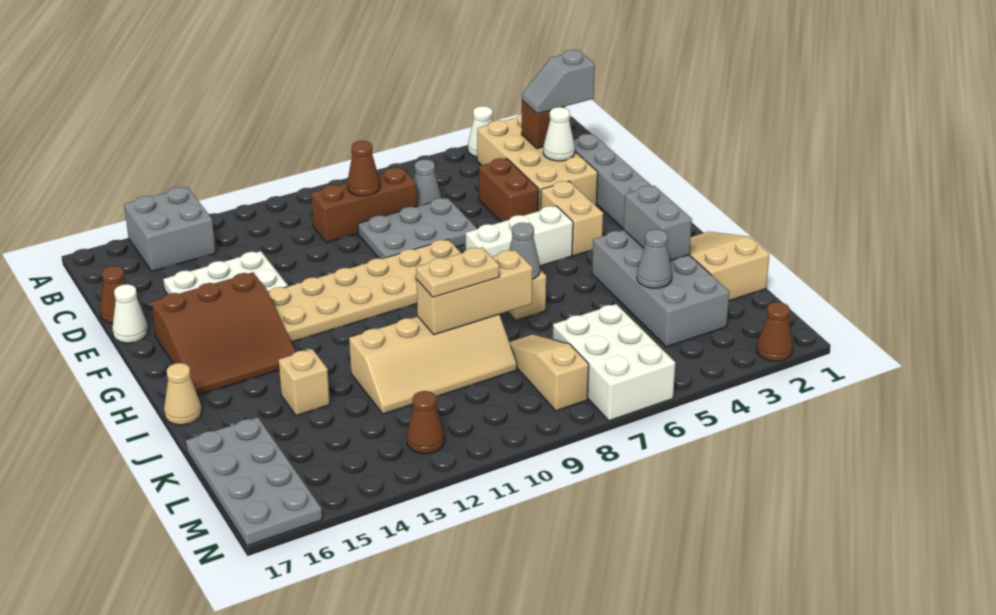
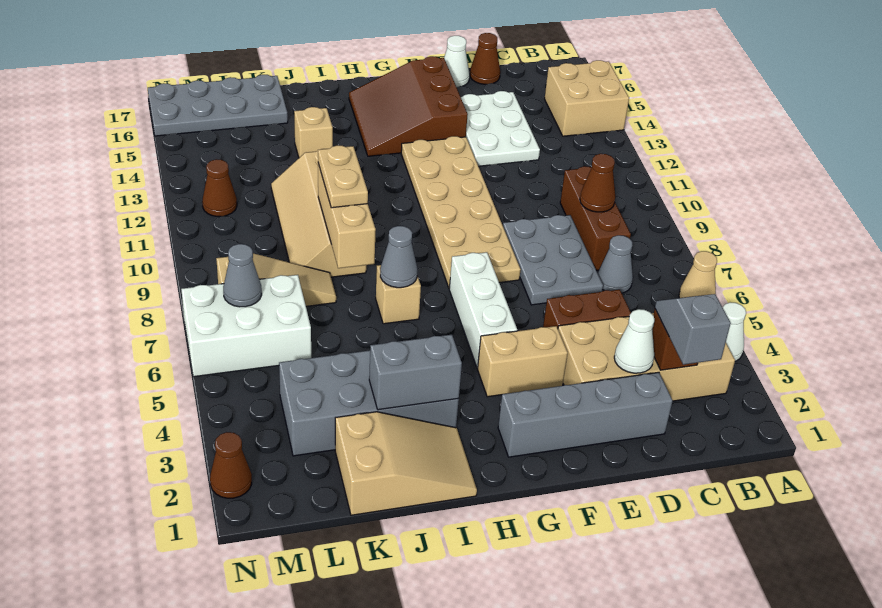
grey brick A14:B15 level 1 -> tan brick A14:B15 level 1
tan cone I17 level 1 -> tan cone A6 level 1
grey cone K4 level 2 -> grey cone M7 level 2

